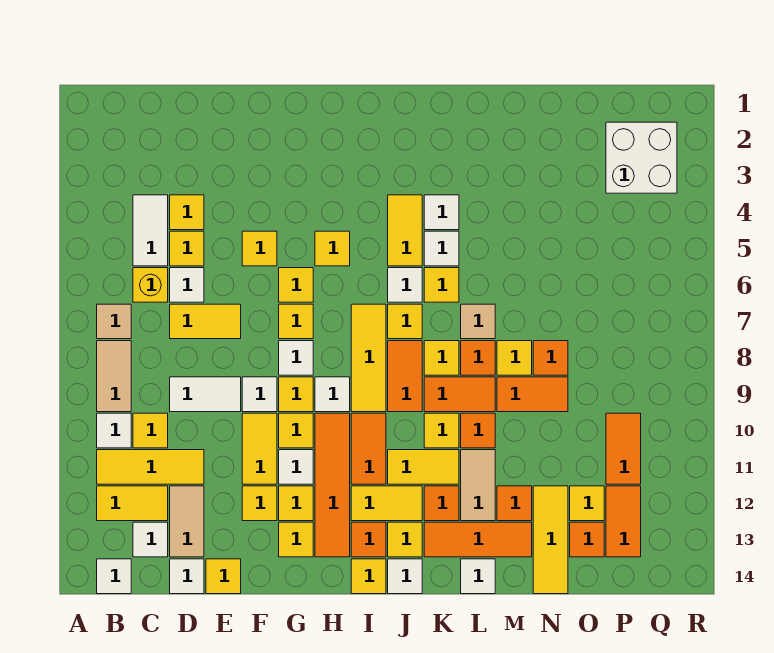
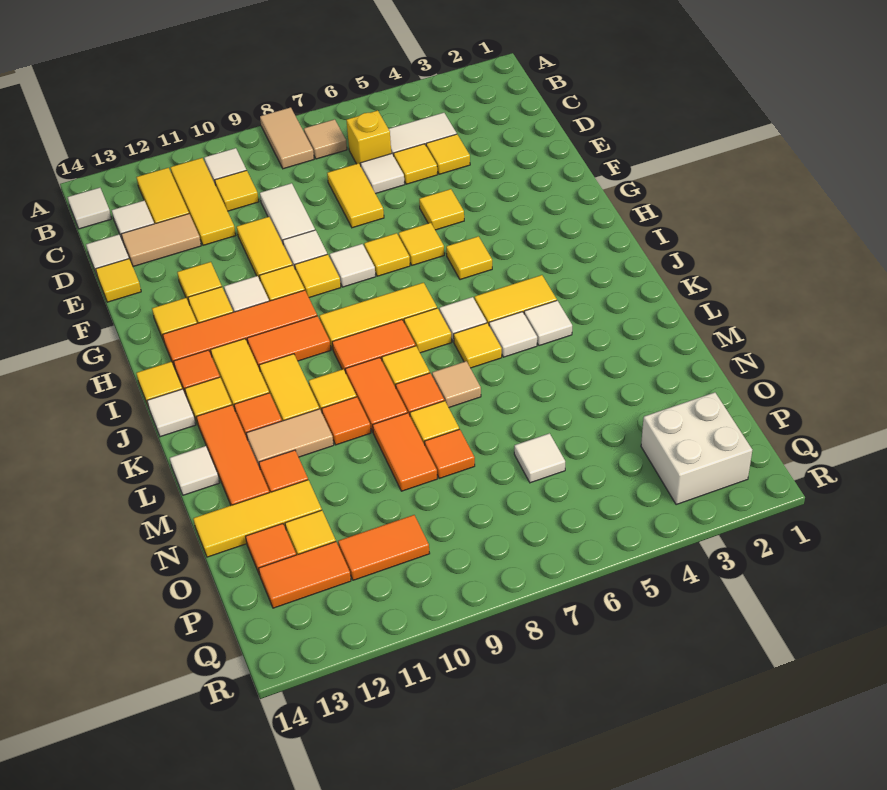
tan tile B8:B9 level 1 -> tan tile A8:B8 level 1
yellow tile F10:F11 level 1 -> yellow tile E10:F10 level 1
white tile H9 level 1 -> white tile O6 level 1

